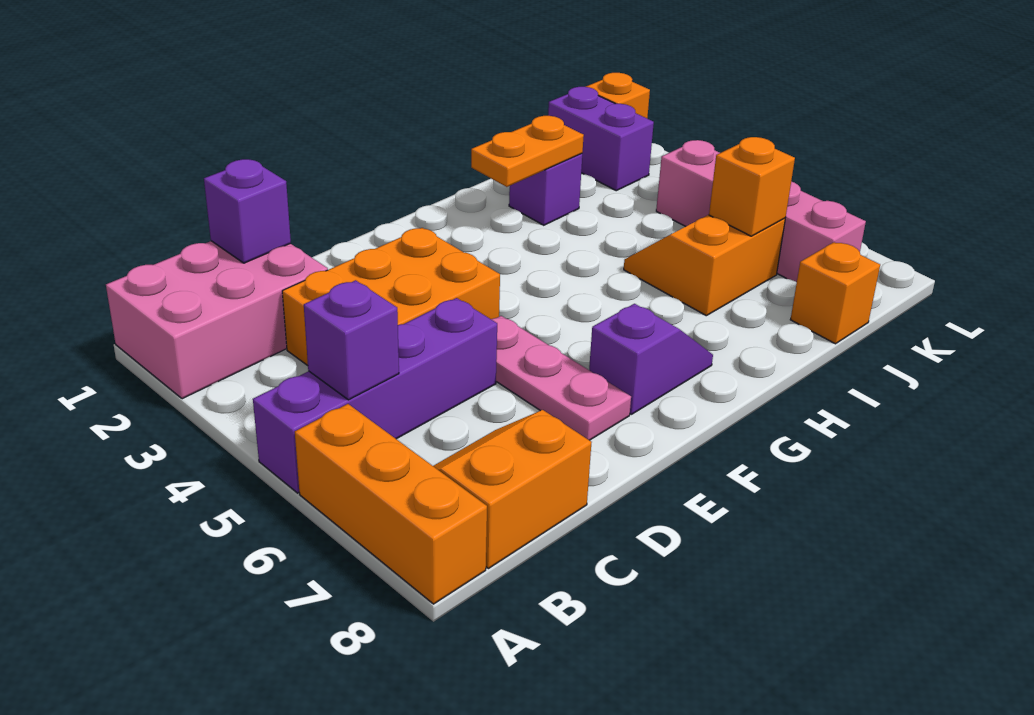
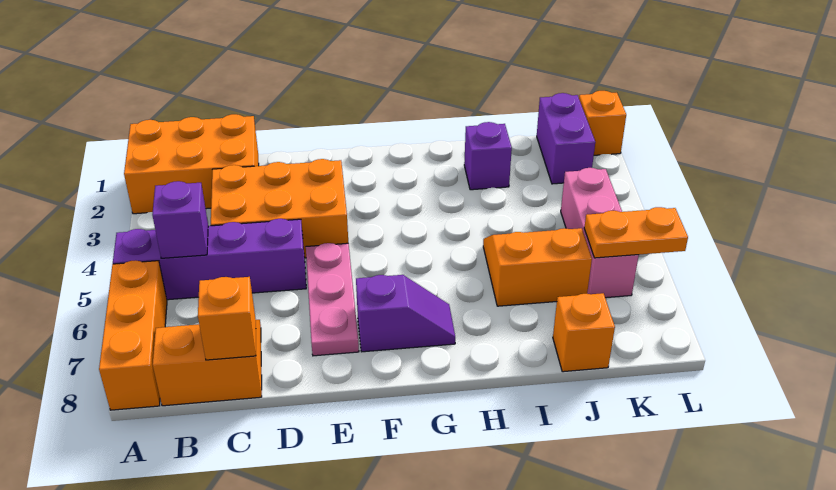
pink brick A1:C2 level 1 -> orange brick A1:C2 level 1
purple brick C1 level 2 -> none
orange plate H2:I2 level 2 -> orange plate K6:L6 level 2
orange brick J6 level 2 -> orange brick C8 level 2
pink brick K4:K7 level 1 -> pink brick K4:K6 level 1

